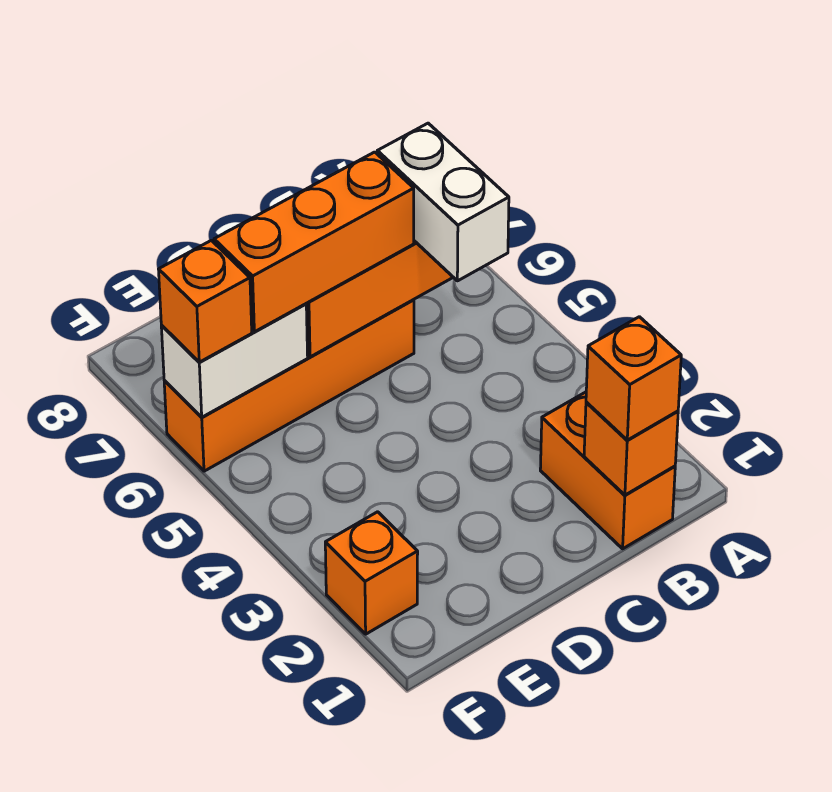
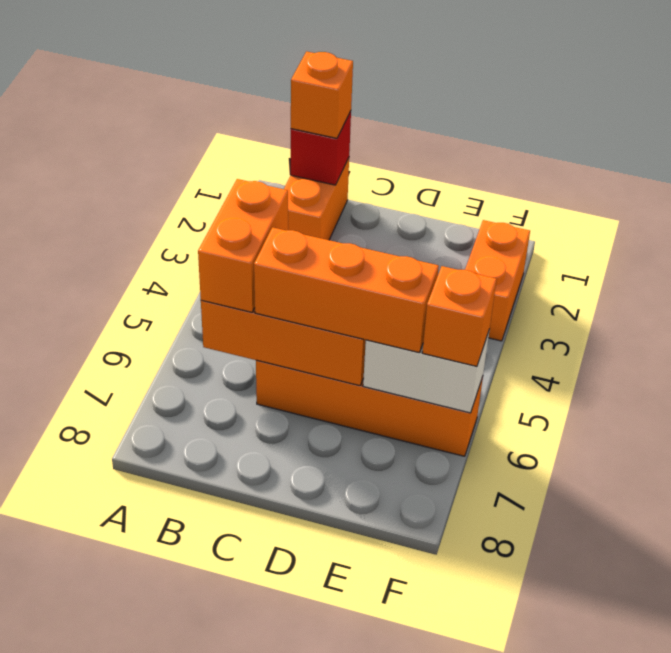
orange brick B1 level 2 -> red brick B1 level 2
white brick B5:B6 level 3 -> orange brick B5:B6 level 3
orange brick F2 level 1 -> orange brick F2:F3 level 1

